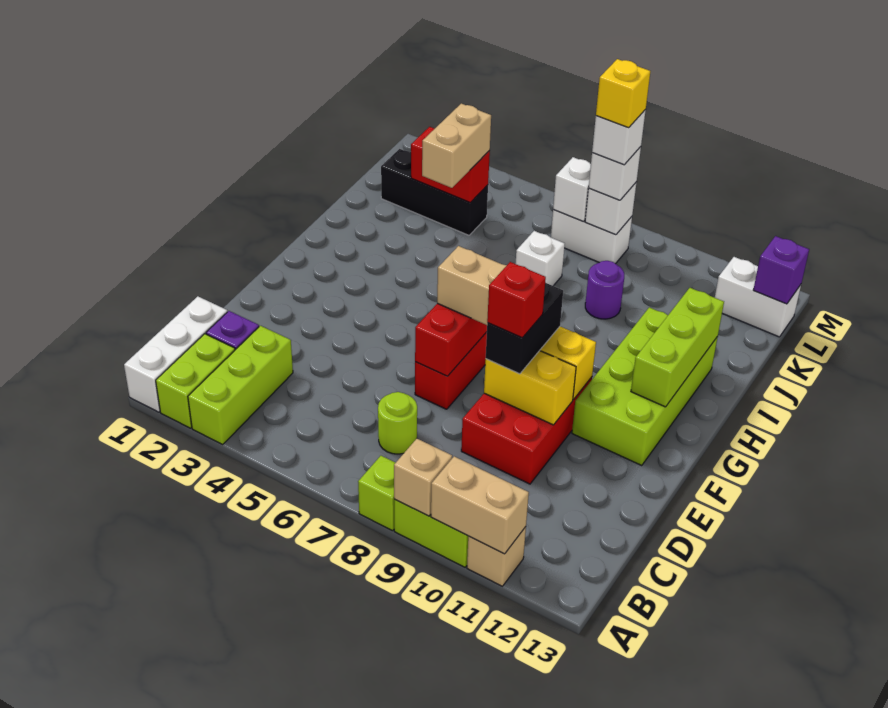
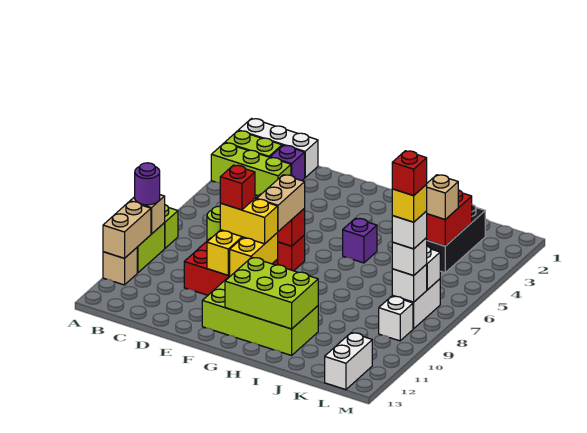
black brick E9:F9 level 3 -> yellow brick E9:F9 level 3
lime brick G12:I12 level 2 -> lime brick G11:I12 level 2
tan brick J4:K4 level 3 -> tan brick K4 level 3
white brick J7 level 1 -> white brick L9 level 1
purple round brick J9 level 1 -> purple round brick A9 level 3
none -> red brick L8 level 6
purple brick L13 level 2 -> purple brick H5 level 1

